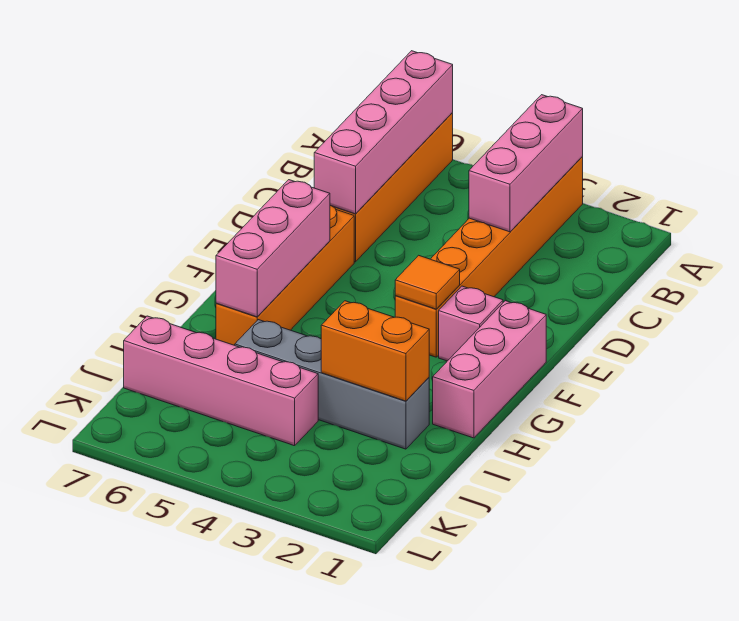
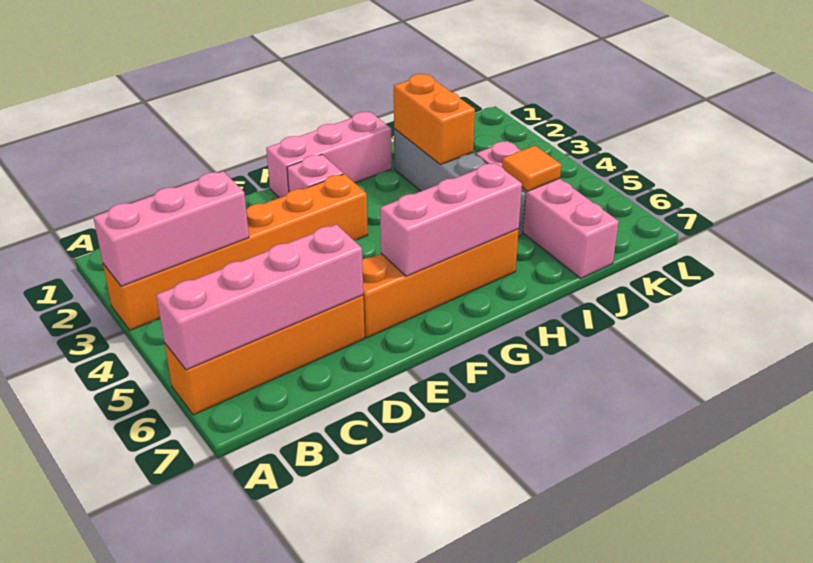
orange tile F3 level 2 -> orange tile J5 level 2

